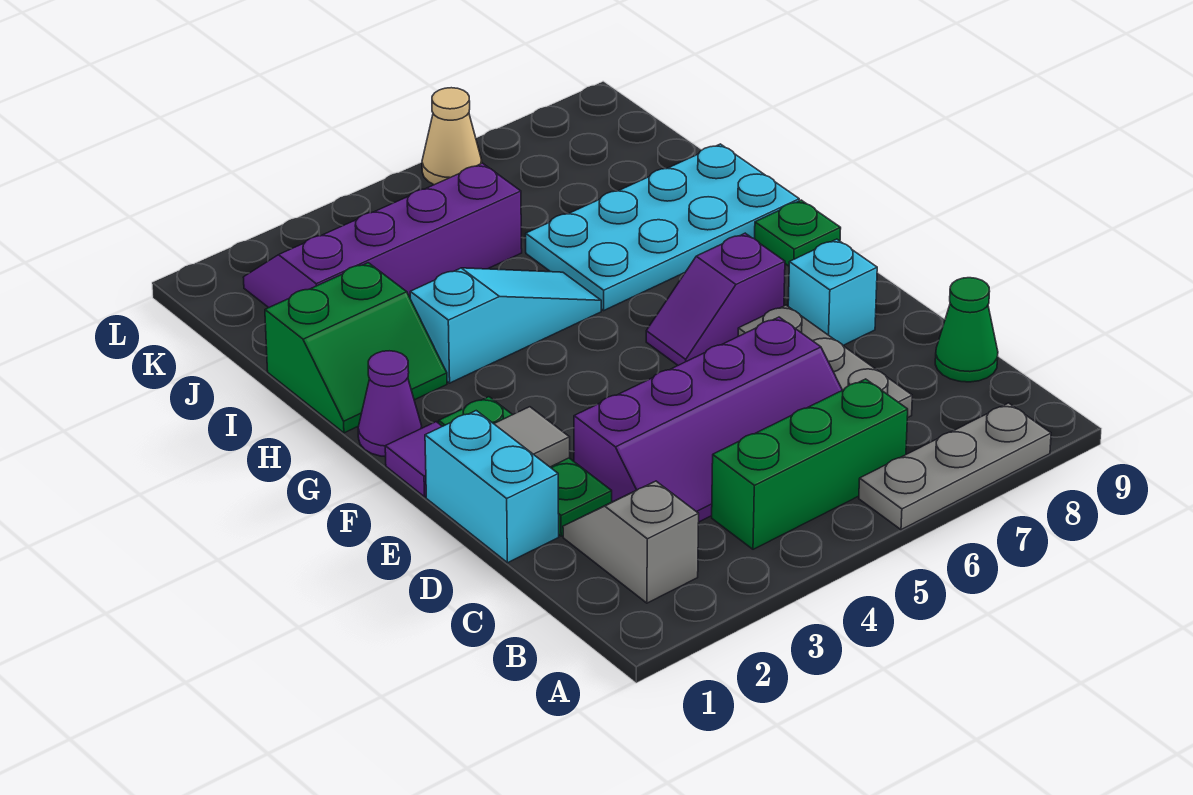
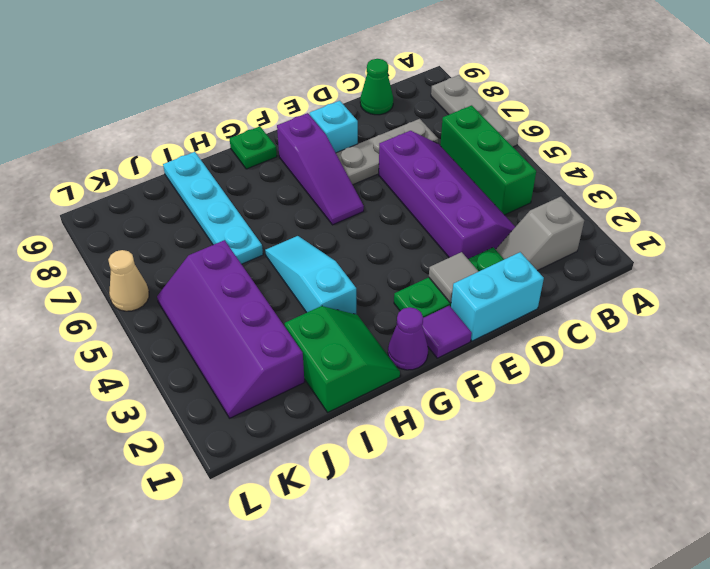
purple slope F6:F7 level 1 top 7 -> purple slope F6:F8 level 1 top 8
cyan plate H6:I9 level 1 -> cyan plate I6:I9 level 1

